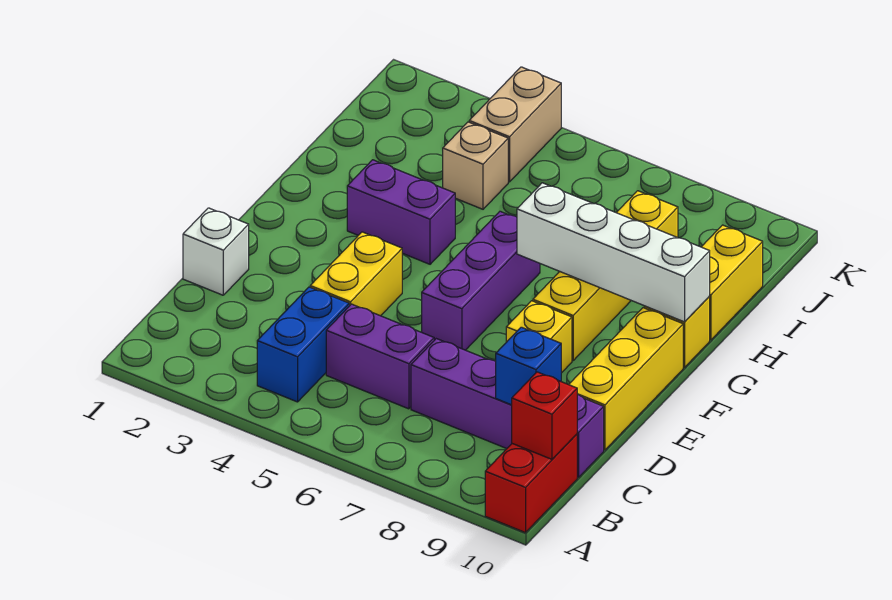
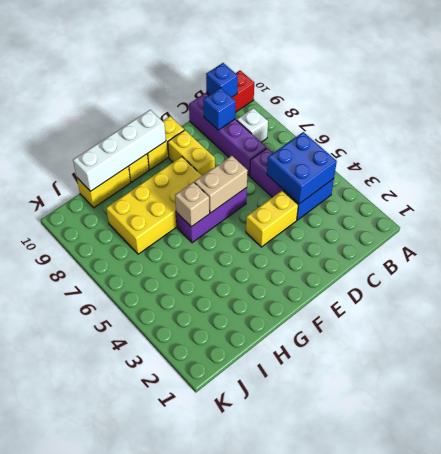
none -> blue brick B4:C5 level 2
red brick B10 level 2 -> blue brick B10 level 2
white brick D1 level 1 -> white brick B8 level 1
yellow brick D10:F10 level 1 -> yellow brick E10:F10 level 1
yellow brick E8 level 1 -> yellow brick E8:E9 level 1
yellow brick F8:I8 level 1 -> yellow brick F7:I8 level 1
purple brick G3:G4 level 1 -> none
white brick G7:G10 level 2 -> white brick F10:I10 level 2
tan brick I4 level 1 -> tan brick G6 level 2
tan brick J4:K4 level 1 -> tan brick E6:F6 level 2

